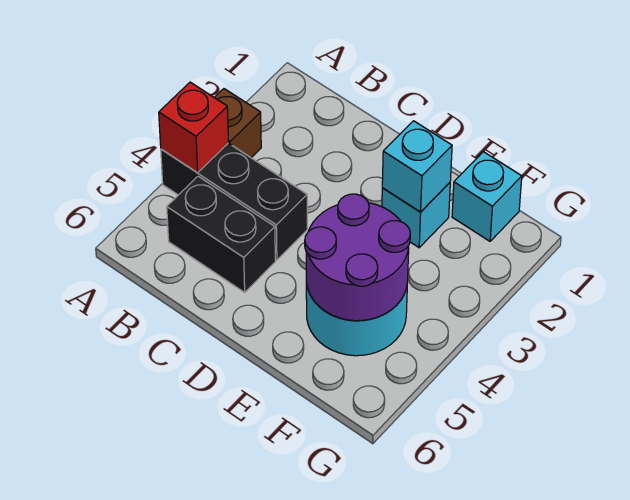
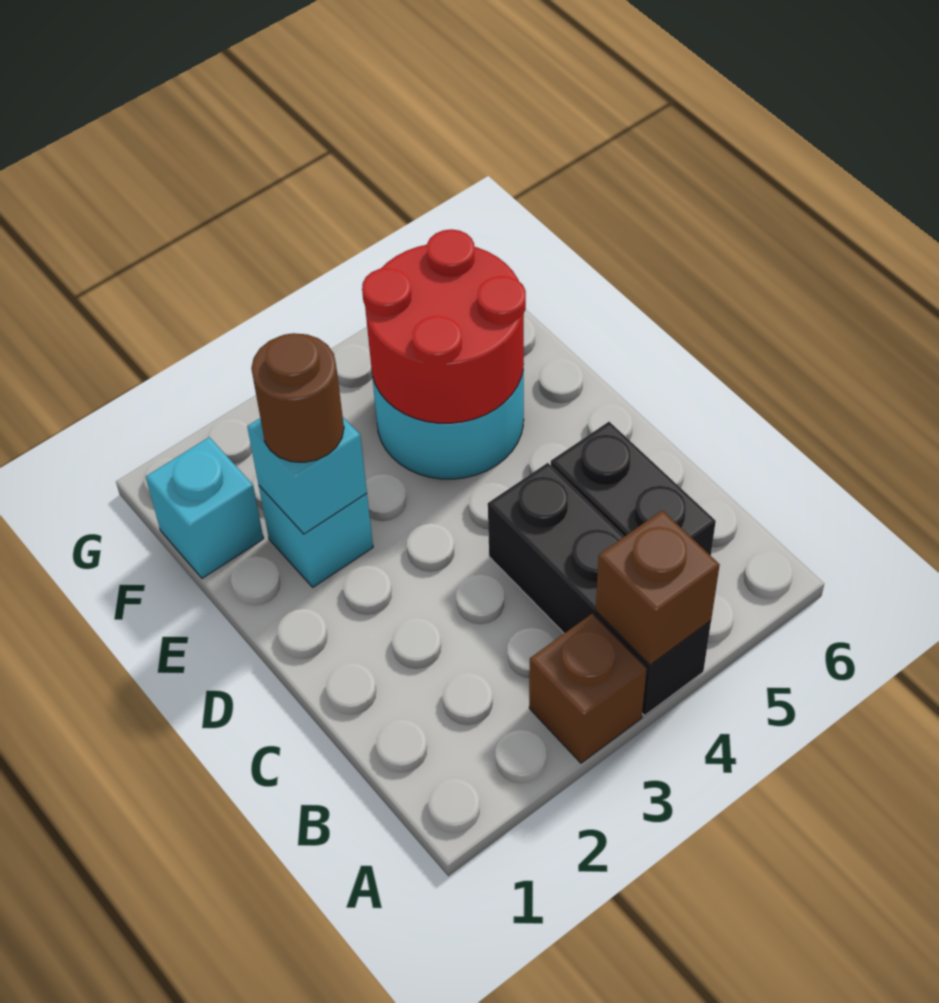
red brick A4 level 2 -> brown brick A4 level 2
none -> brown round brick E2 level 3
purple round brick E4:F5 level 2 -> red round brick E4:F5 level 2

